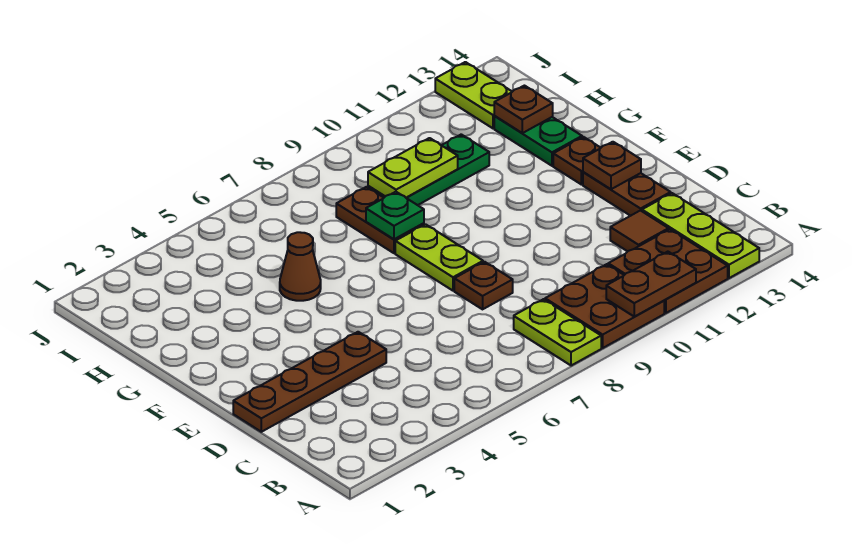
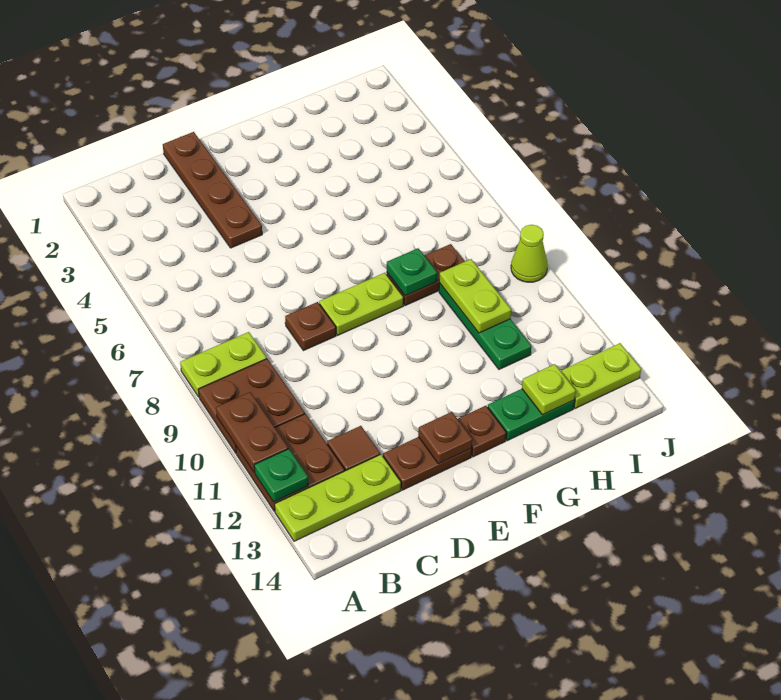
none -> green plate A12 level 2
brown cone G5 level 1 -> none
brown plate H13 level 2 -> lime plate H13 level 2
none -> lime cone J9 level 1

